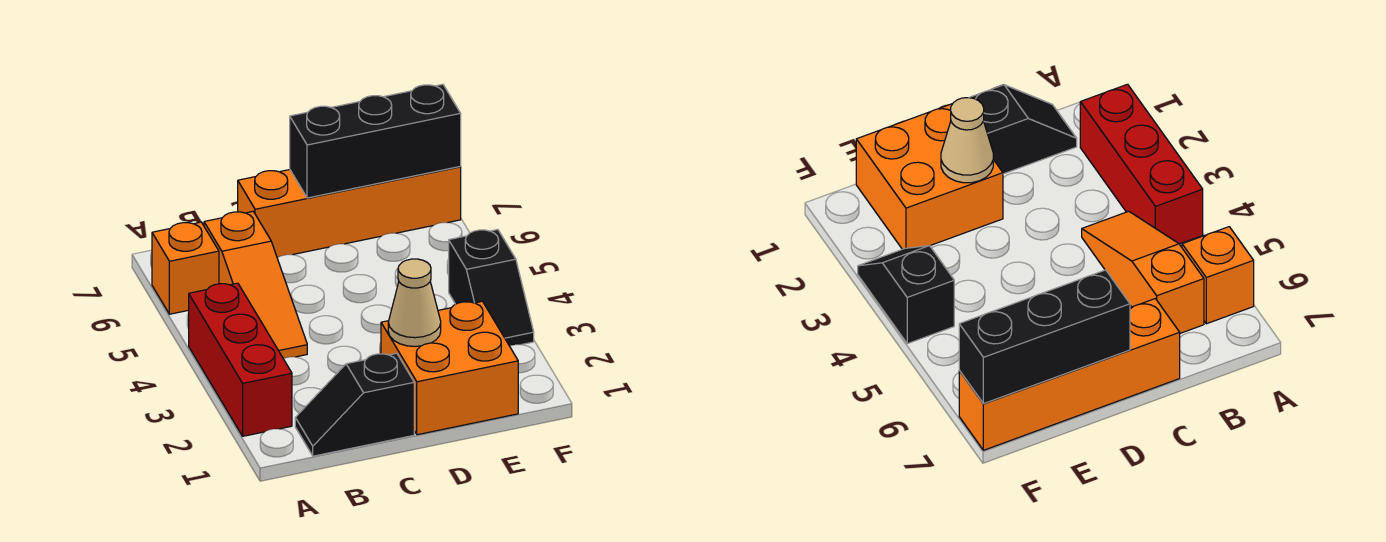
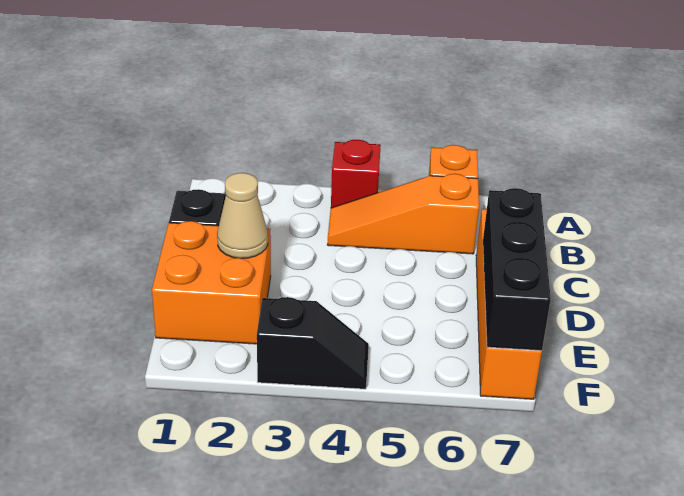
red brick A2:A4 level 1 -> red brick A4 level 1
black slope F3:F4 level 1 top 4 -> black slope F3:F4 level 1 top 3

